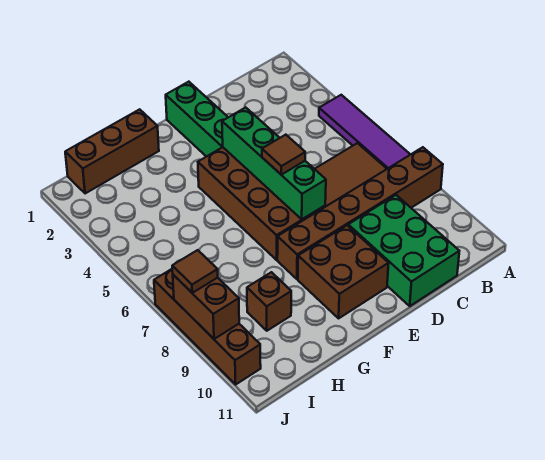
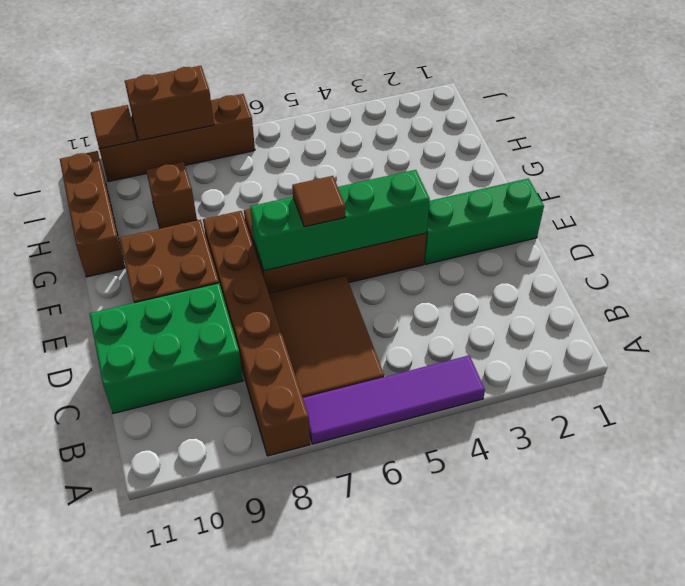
brown brick G1:I1 level 1 -> brown brick G11:I11 level 1
brown tile J8 level 3 -> brown tile J10 level 2

